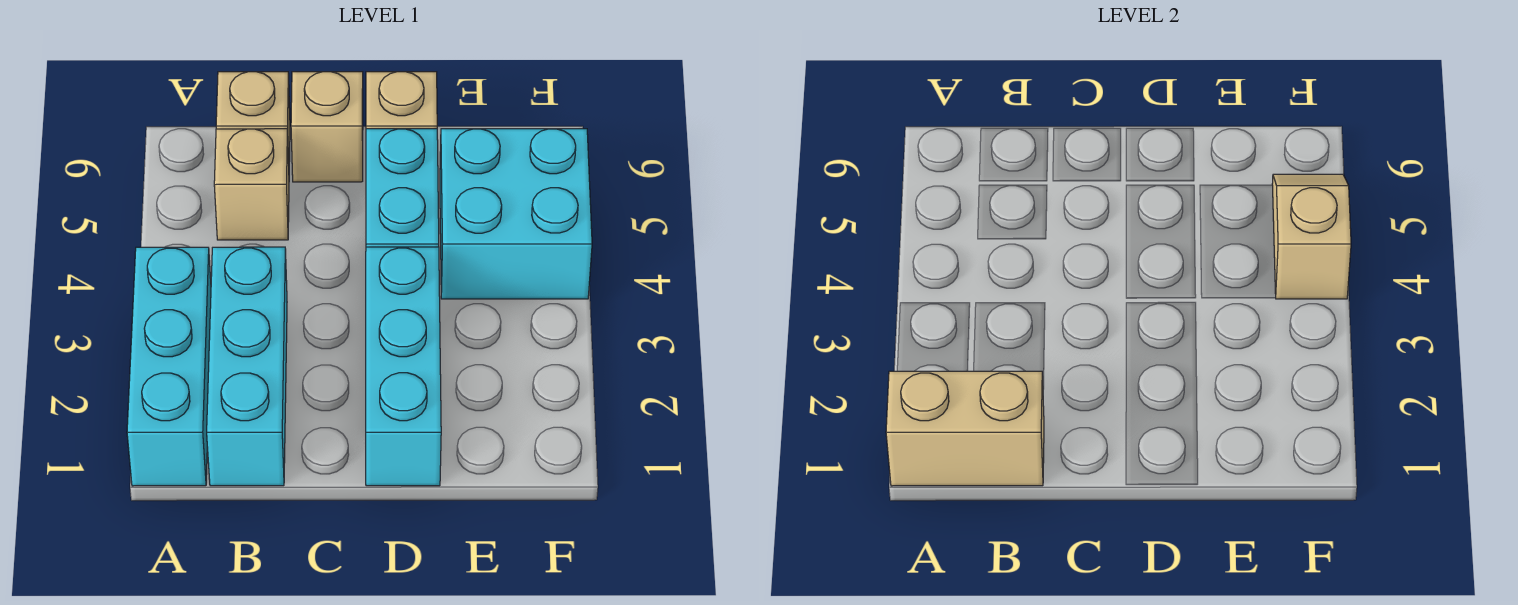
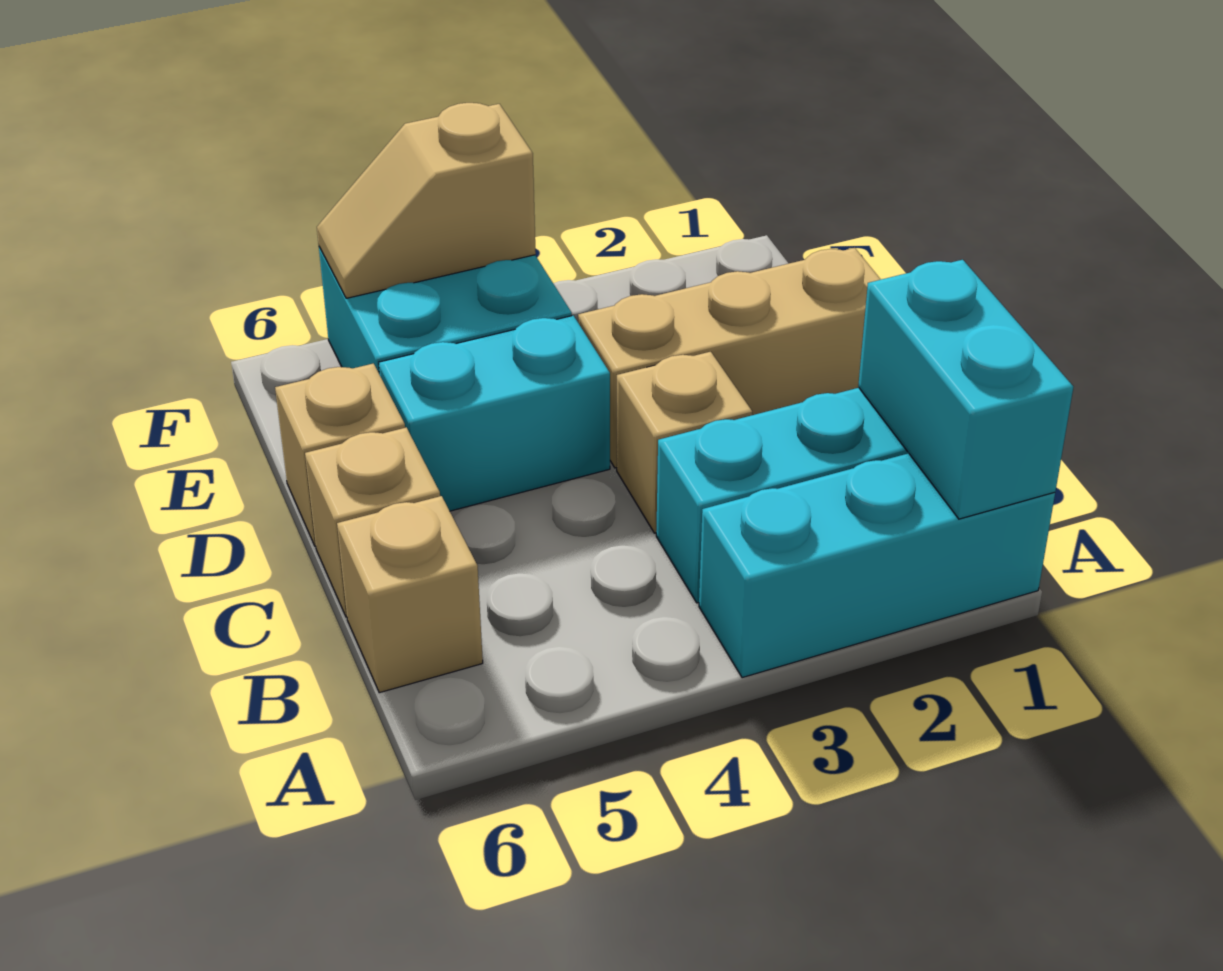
tan brick A1:B1 level 2 -> cyan brick A1:B1 level 2
tan brick B5 level 1 -> tan brick C3 level 1
cyan brick D1:D3 level 1 -> tan brick D1:D3 level 1

